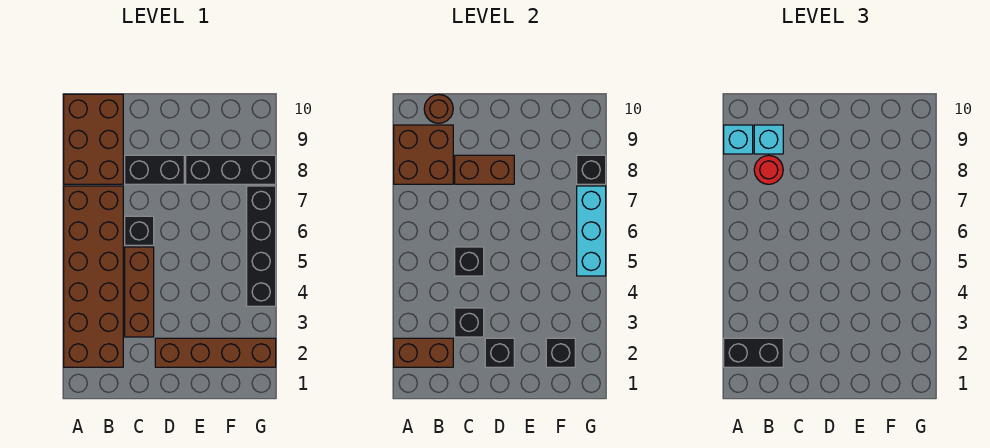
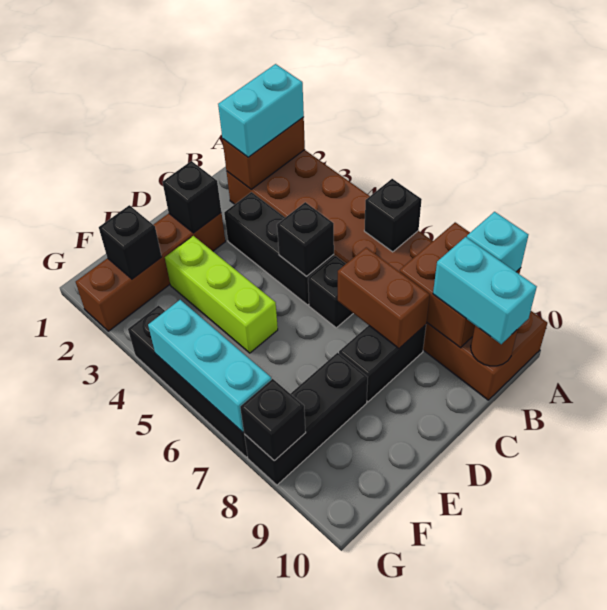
black brick A2:B2 level 3 -> cyan brick A2:B2 level 3
red round brick B8 level 3 -> none
cyan brick B9 level 3 -> cyan brick B9:B10 level 3
brown brick C3:C5 level 1 -> black brick C3:C5 level 1
black brick C3 level 2 -> black brick A6 level 2
brown brick C8:D8 level 2 -> brown brick C7:C8 level 2
none -> lime brick E3:E5 level 1

